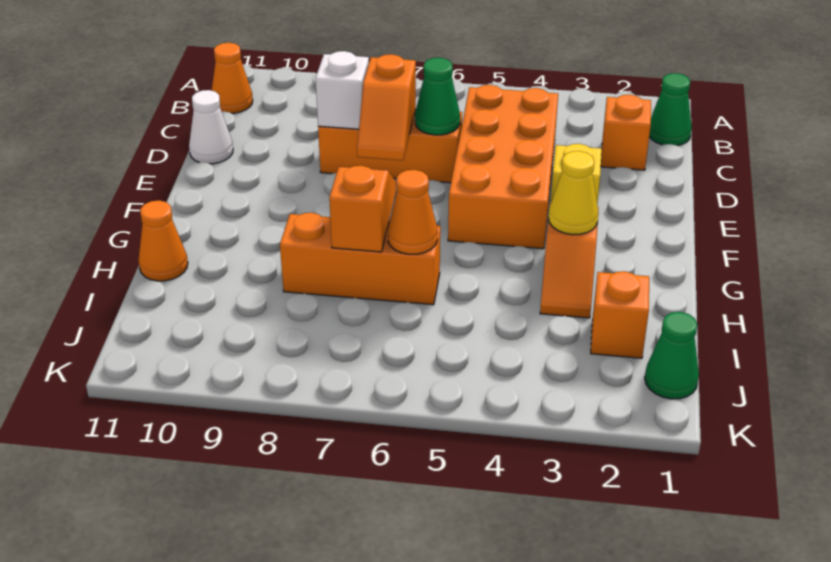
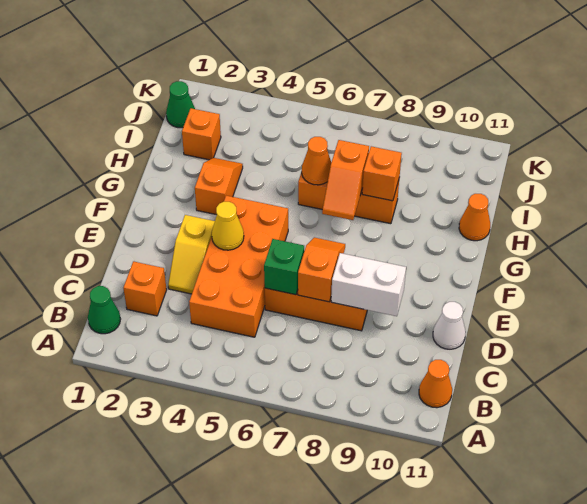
green cone D6 level 2 -> green brick D6 level 2
white brick D8 level 2 -> white brick D8:D9 level 2
yellow cone G3 level 2 -> yellow cone E4 level 2
none -> orange brick H8 level 2

